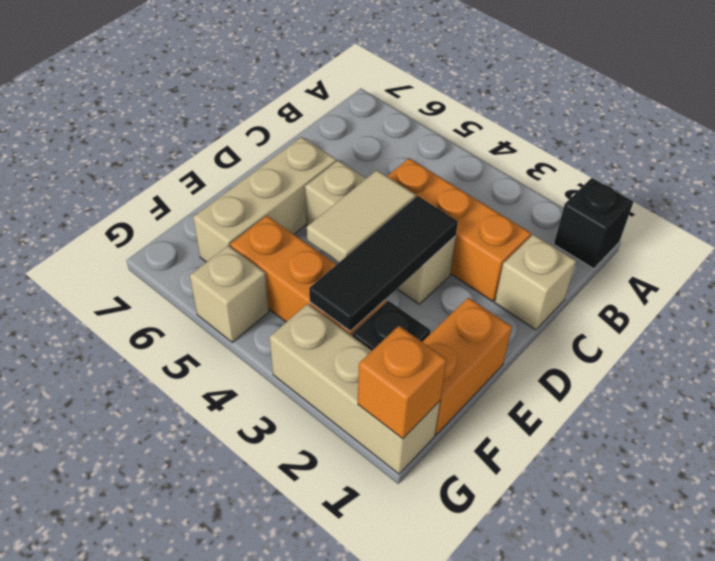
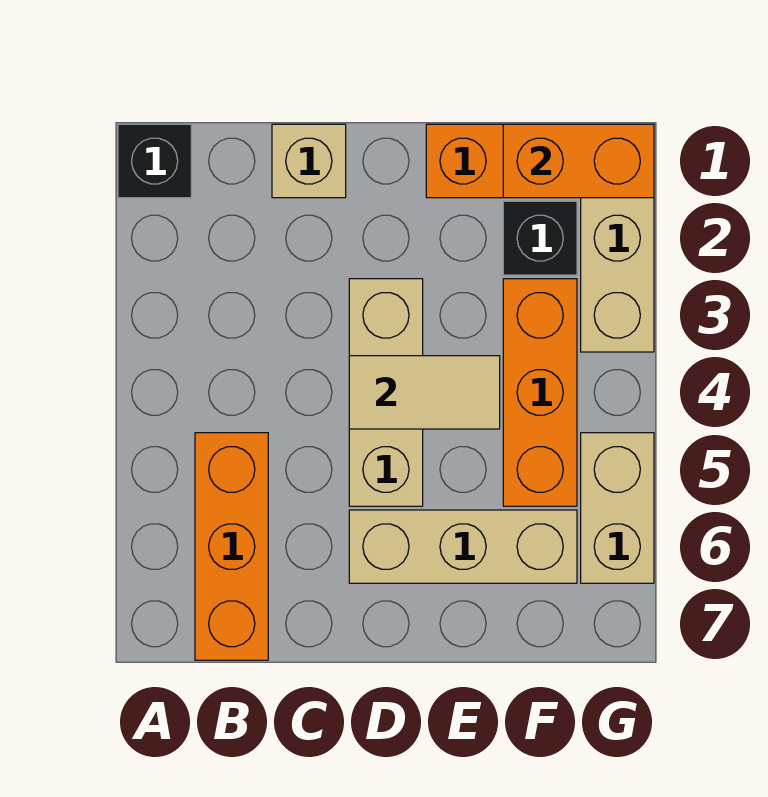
orange brick C2:C4 level 1 -> orange brick B5:B7 level 1
black tile D3:F3 level 2 -> none
orange brick G1 level 2 -> orange brick F1:G1 level 2
tan brick G5 level 1 -> tan brick G5:G6 level 1

